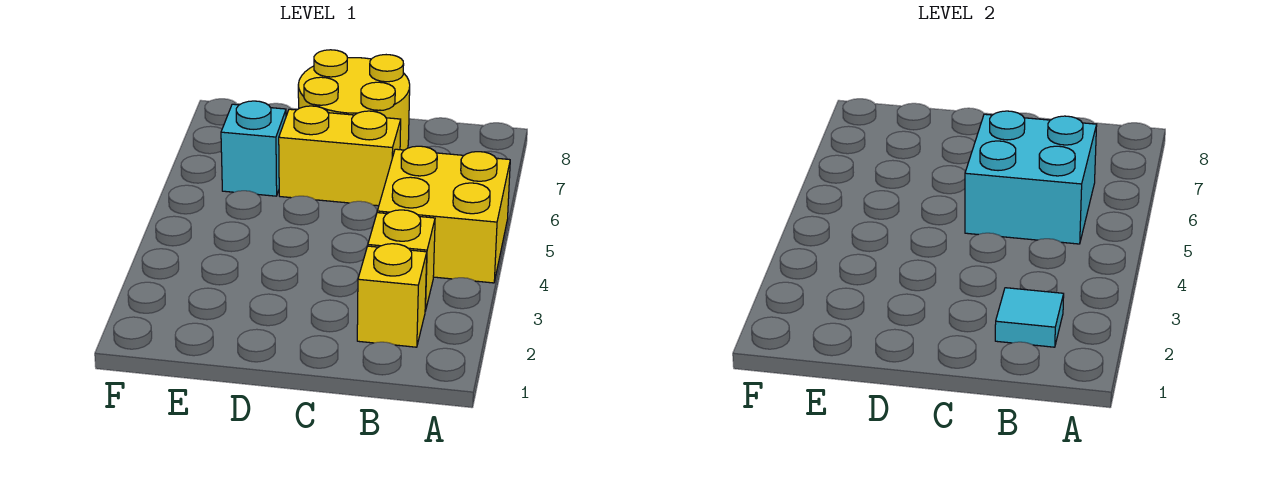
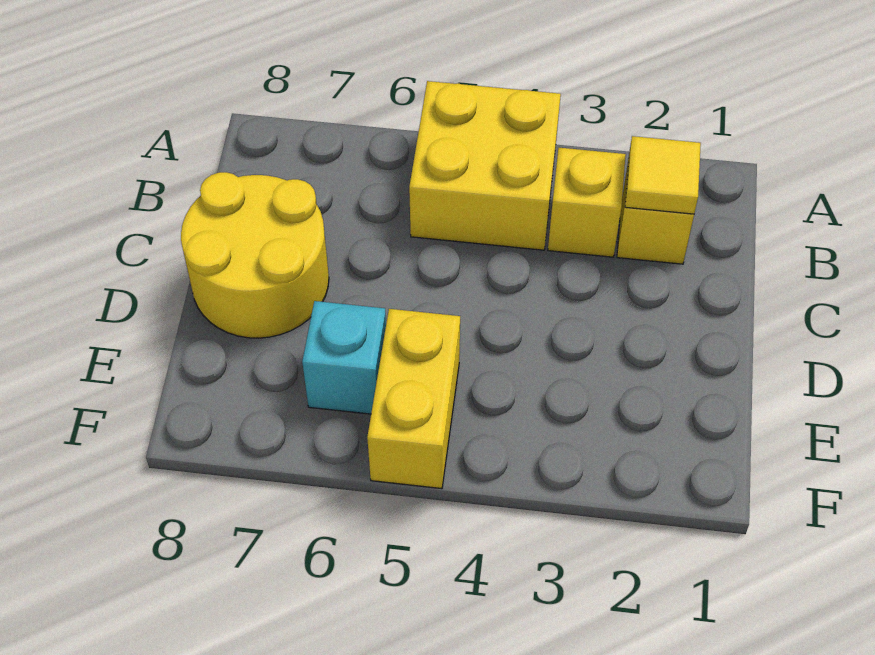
cyan tile B2 level 2 -> yellow tile B2 level 2
cyan brick B5:C6 level 2 -> none
yellow brick C6:D6 level 1 -> yellow brick E5:F5 level 1

